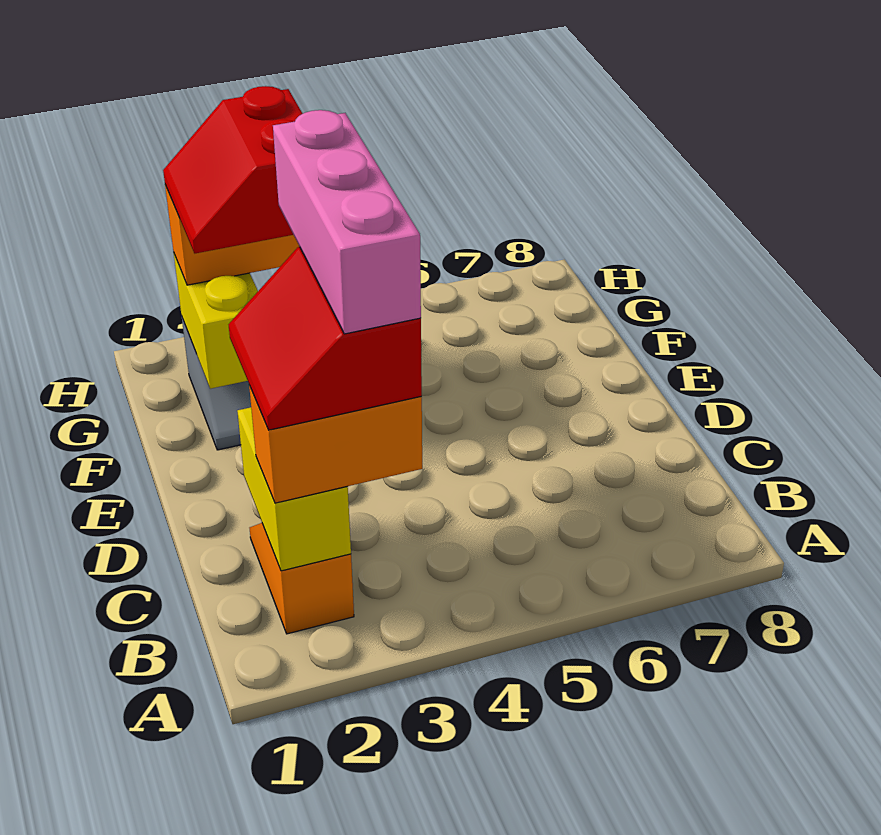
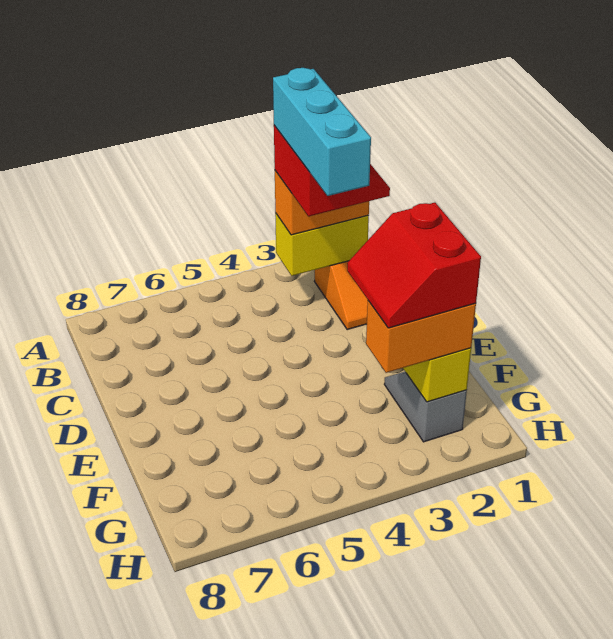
yellow brick B2:C2 level 2 -> yellow brick B2:B3 level 2
pink brick B3:D3 level 5 -> cyan brick B3:D3 level 5
red slope F2:G3 level 4 top 3 -> red slope F2:G3 level 4 top 2

